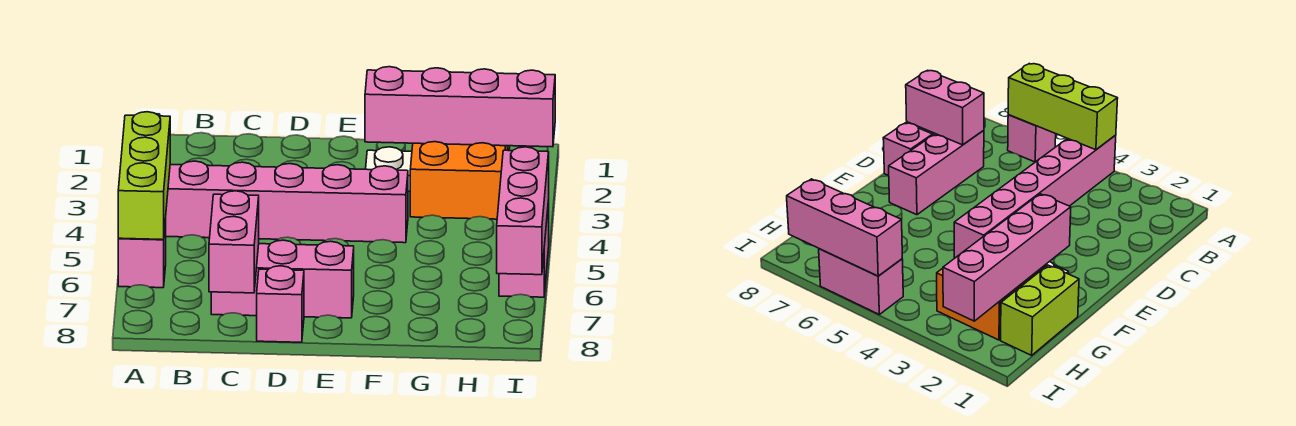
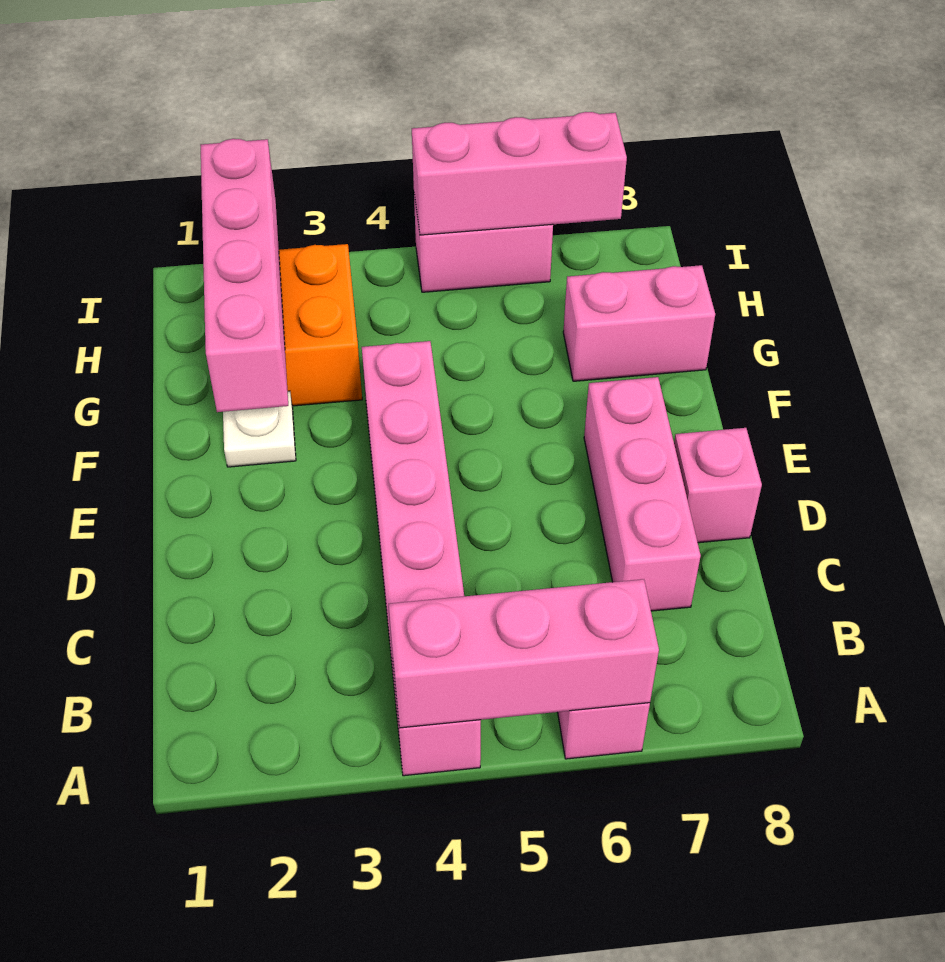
lime brick A4:A6 level 2 -> pink brick A4:A6 level 2
pink brick C7:C8 level 2 -> pink brick G7:G8 level 1
lime brick G1:H1 level 1 -> none

